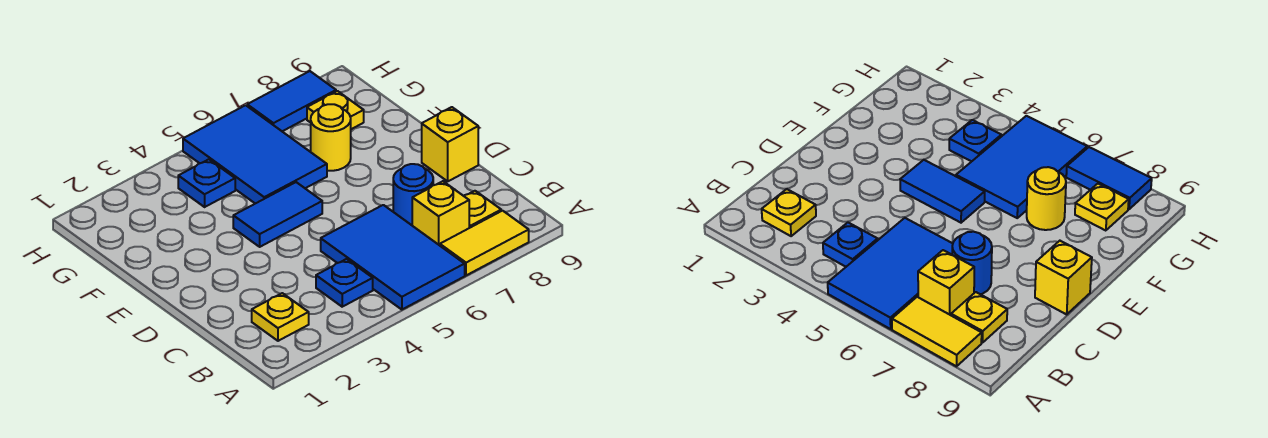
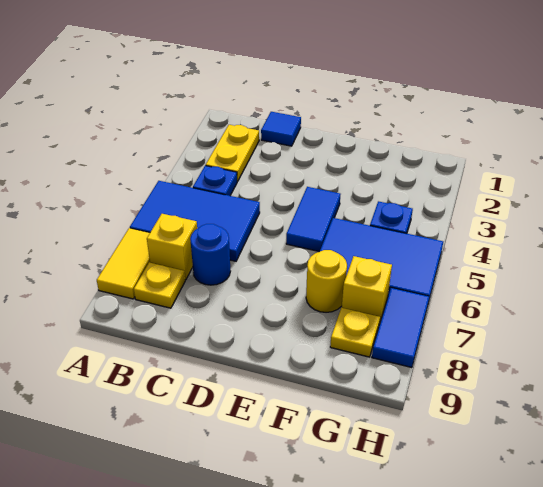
yellow plate B2 level 1 -> yellow plate B2:B3 level 1
none -> blue tile C1 level 1
yellow brick D9 level 1 -> yellow brick G7 level 1

